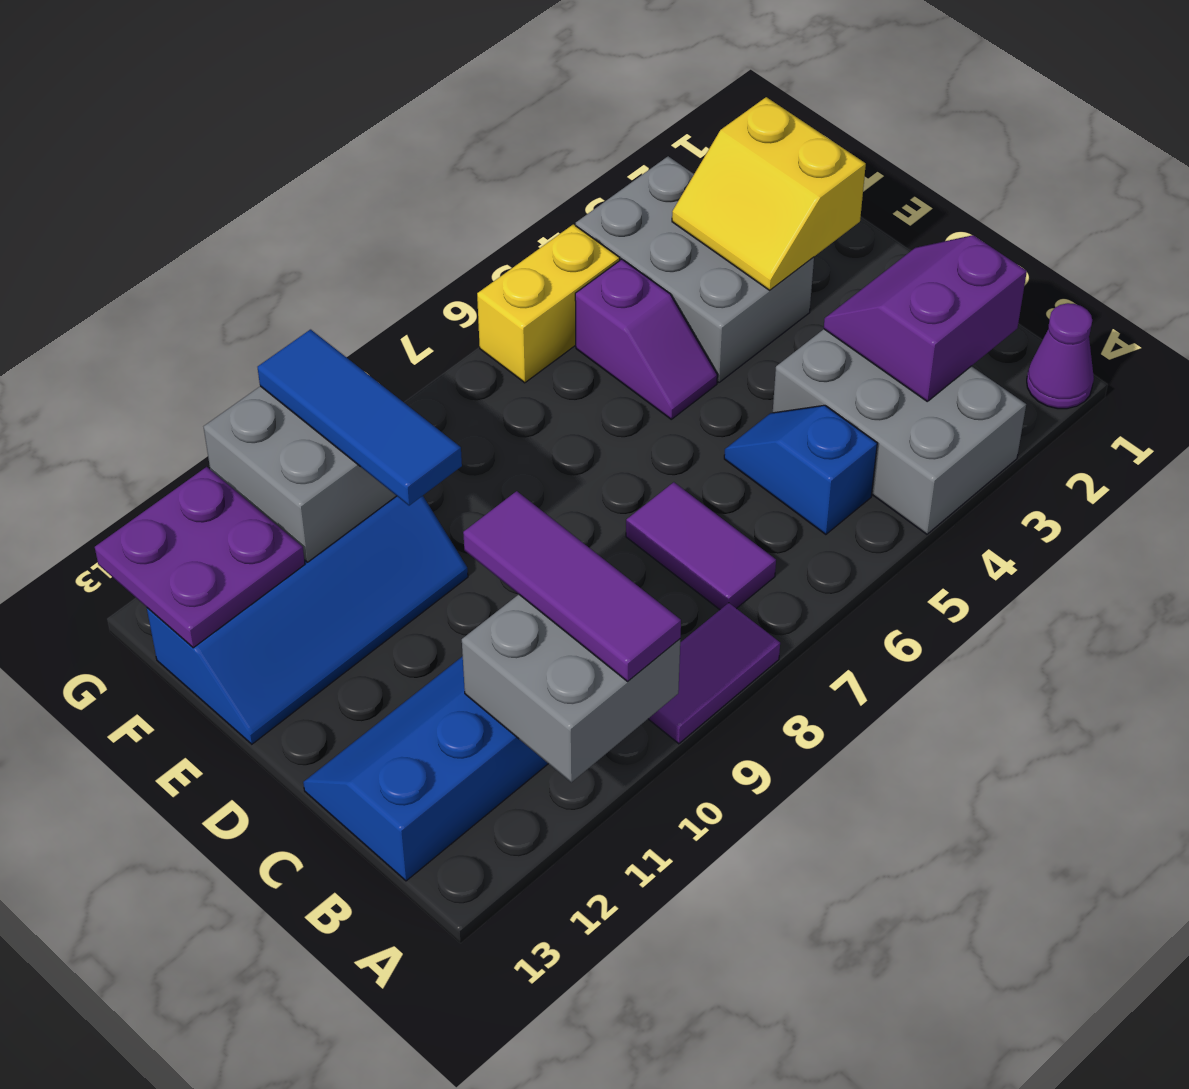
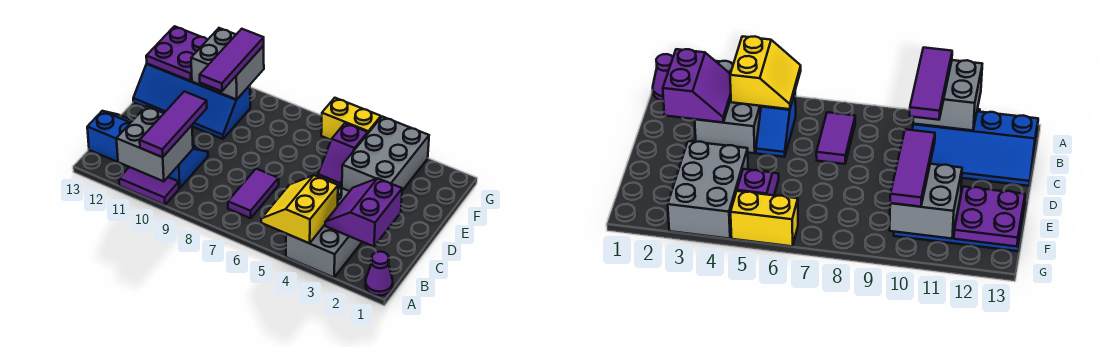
purple tile A8:A9 level 1 -> purple tile A10:A11 level 1
purple slope B2:C3 level 2 top B -> purple slope B2:C3 level 2 top 2
yellow slope E2:F3 level 2 top 2 -> yellow slope A4:B5 level 2 top 4
blue tile E10:G10 level 3 -> purple tile E10:G10 level 3

